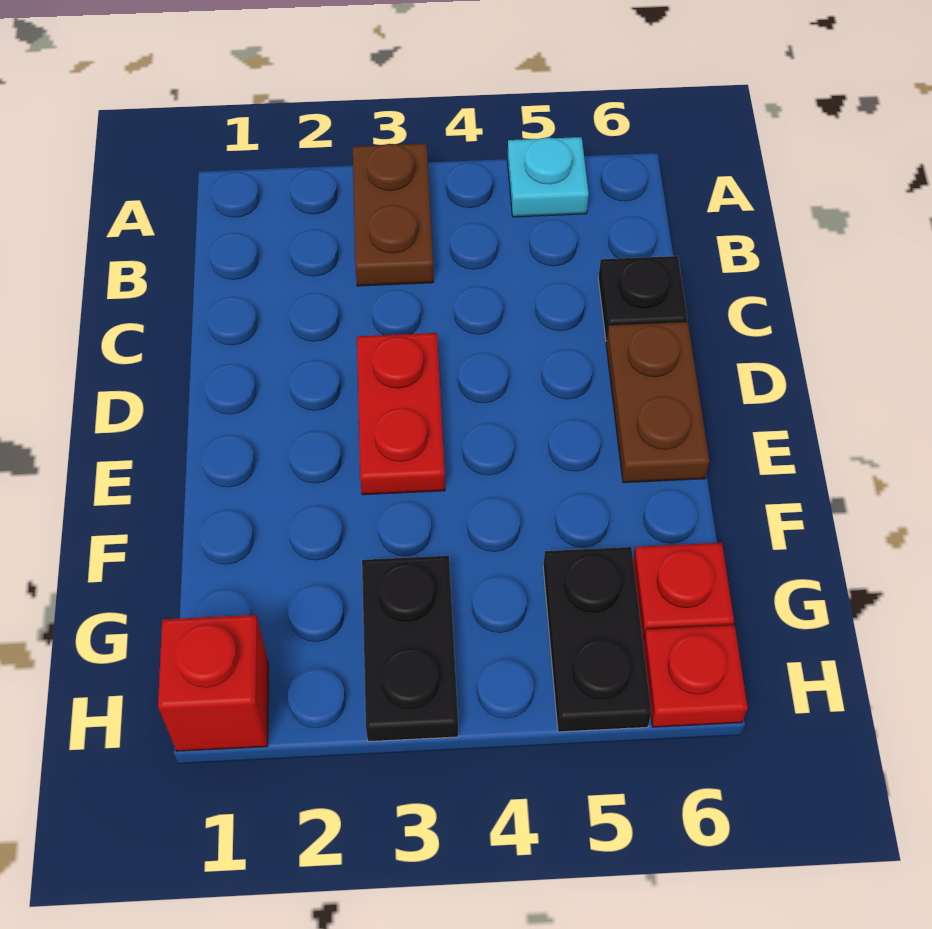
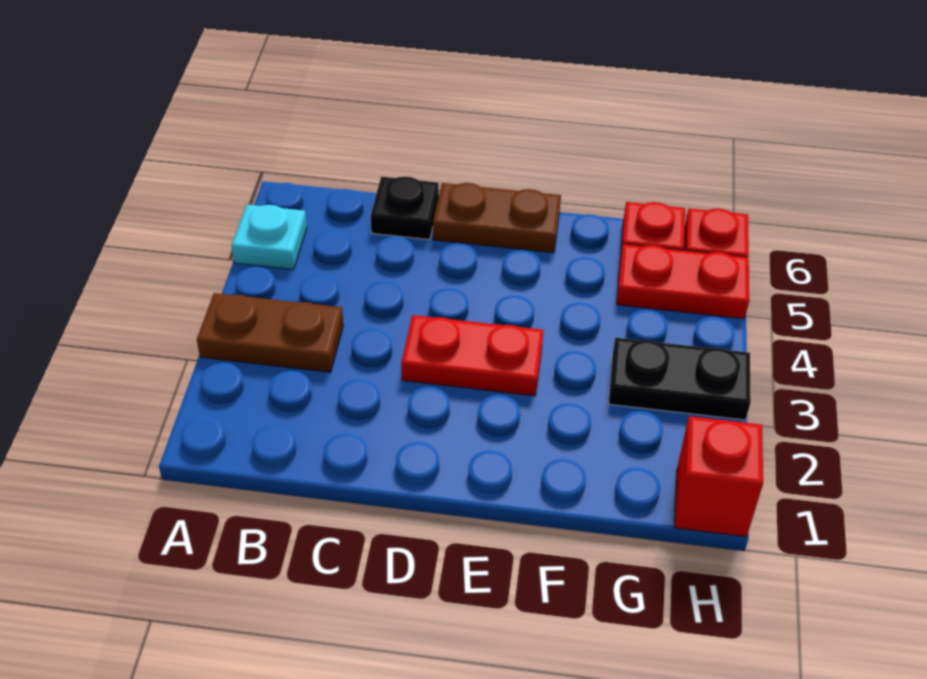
black plate G5:H5 level 1 -> red plate G5:H5 level 1

